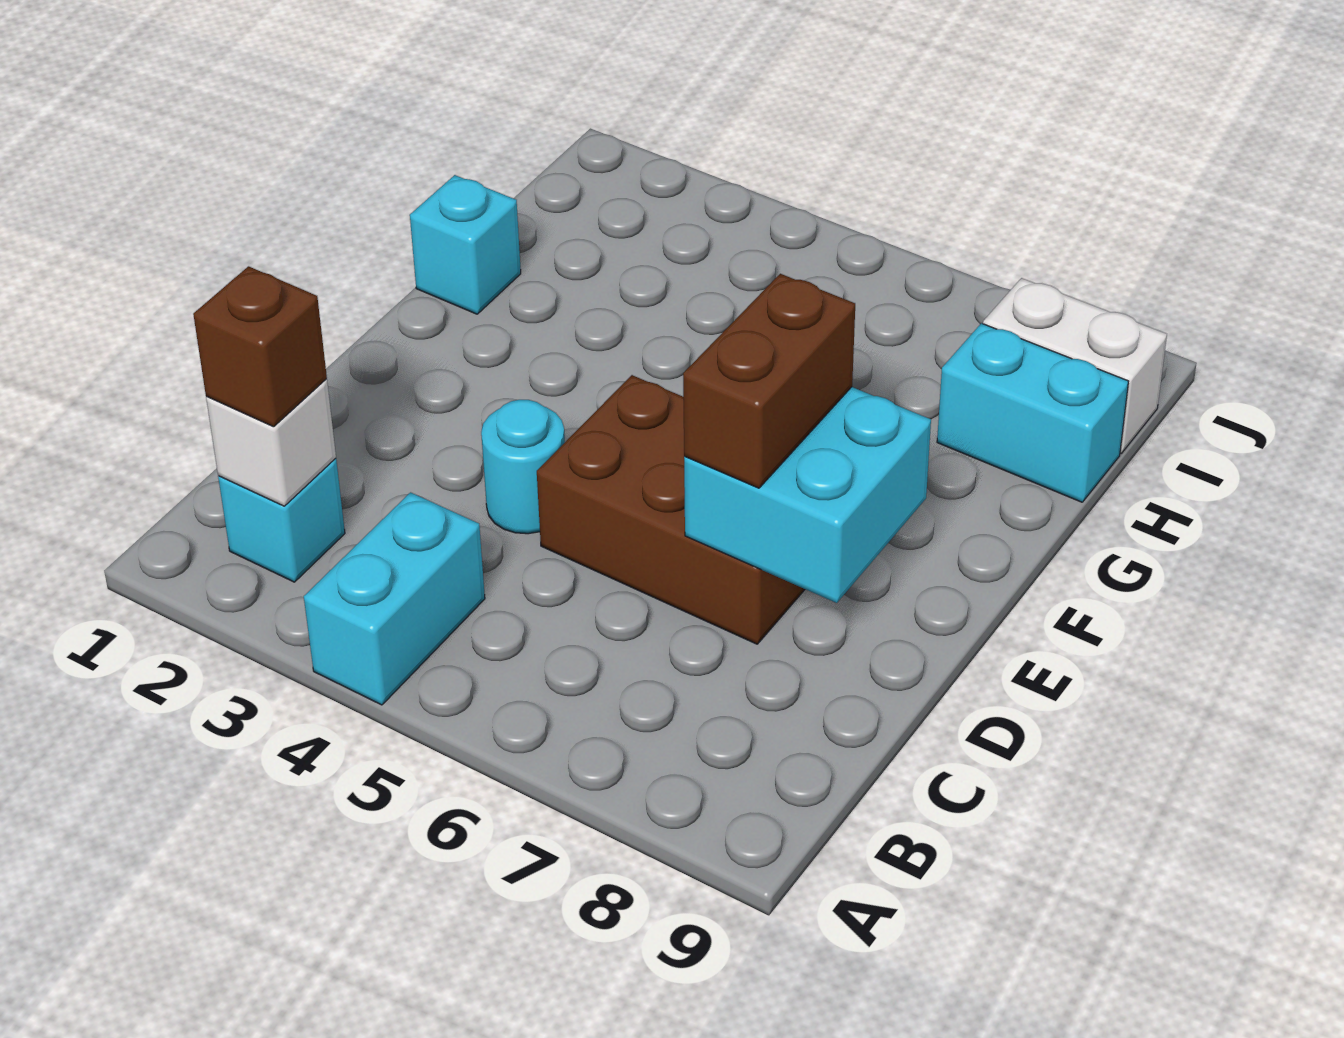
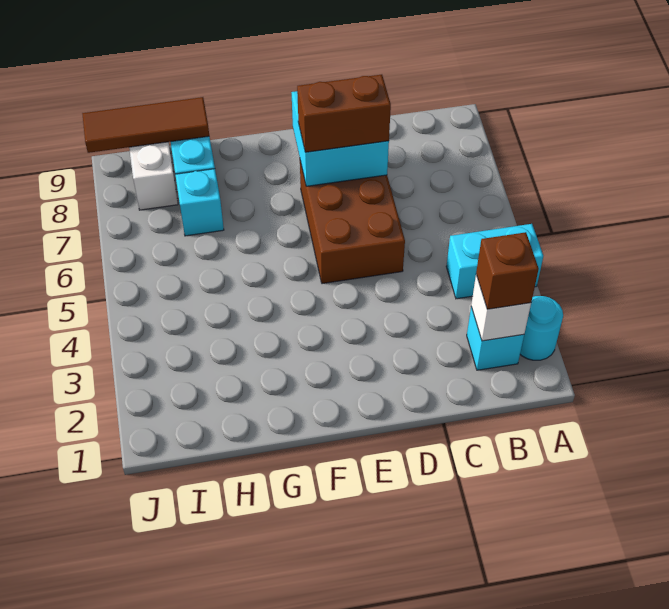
cyan round brick D4 level 1 -> cyan round brick A2 level 1
cyan brick G1 level 1 -> cyan brick H7 level 1
none -> brown tile H9:J9 level 2

